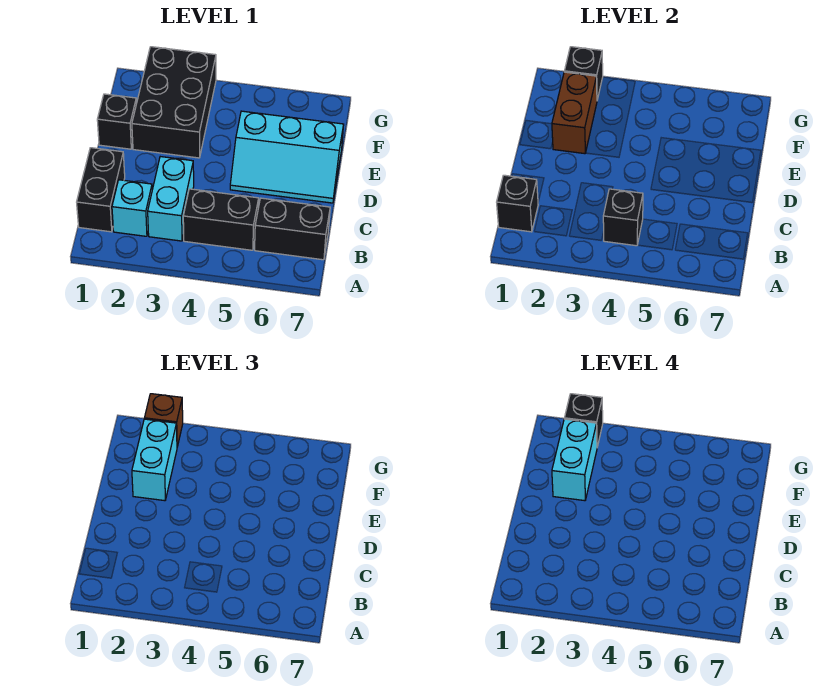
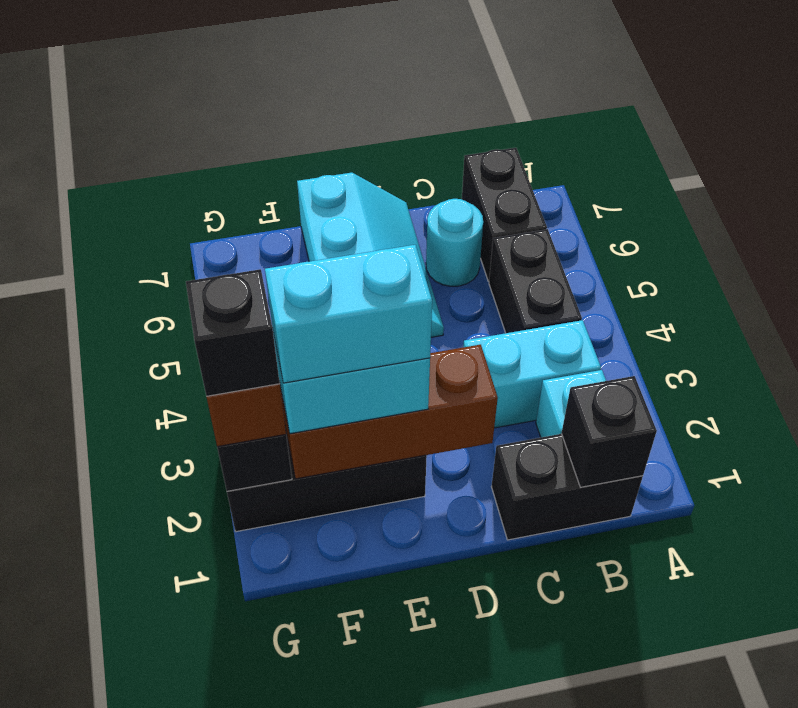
black brick B4 level 2 -> none
none -> cyan round brick C6 level 1
black brick E1 level 1 -> none
brown brick E2:F2 level 2 -> brown brick D2:F2 level 2

